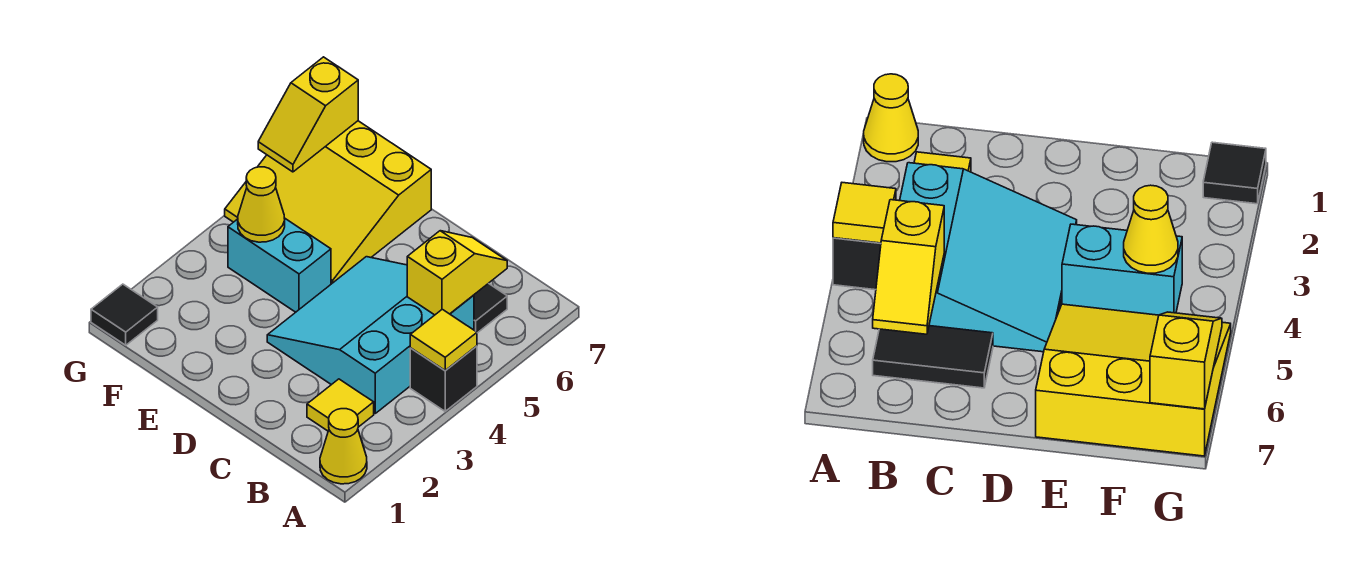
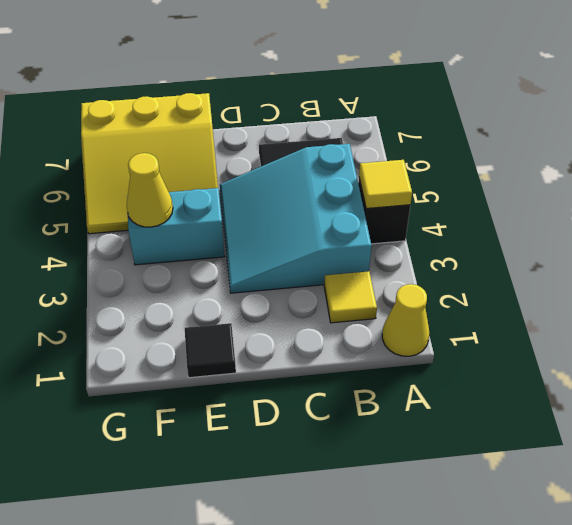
yellow slope B5:B6 level 2 top 5 -> none
black tile G1 level 1 -> black tile E1 level 1
yellow slope G6:G7 level 2 top 7 -> none

